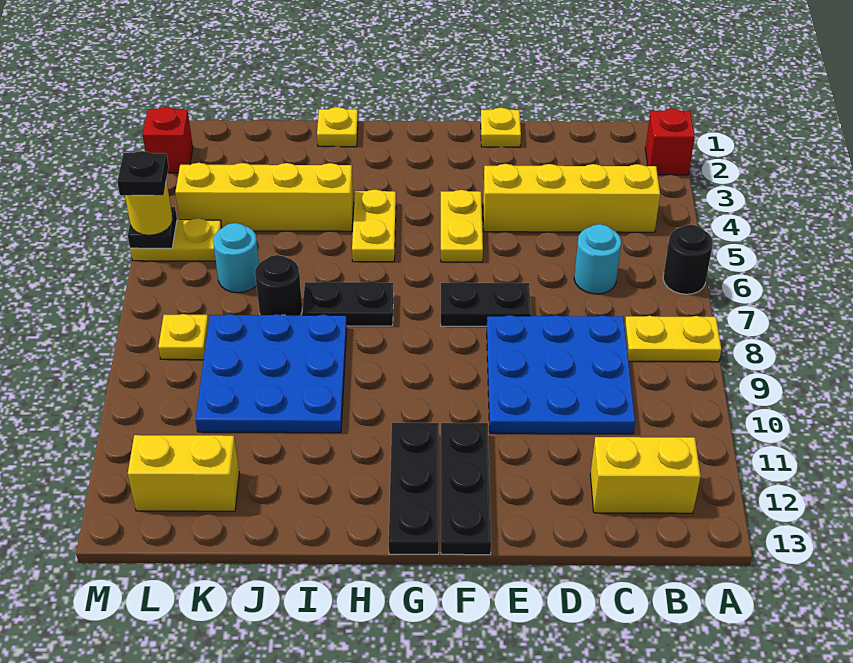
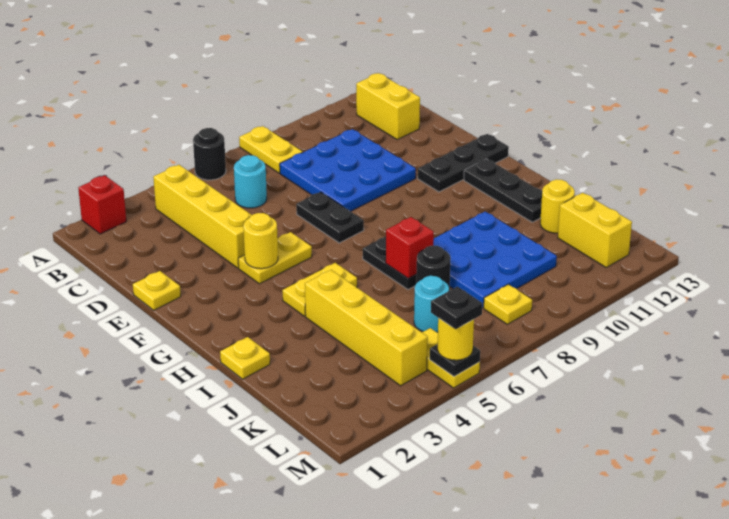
none -> yellow round brick F4 level 2
black plate G11:G13 level 1 -> black plate G12:I12 level 1
none -> yellow round brick J12 level 1
red brick M2 level 1 -> red brick I7 level 2

